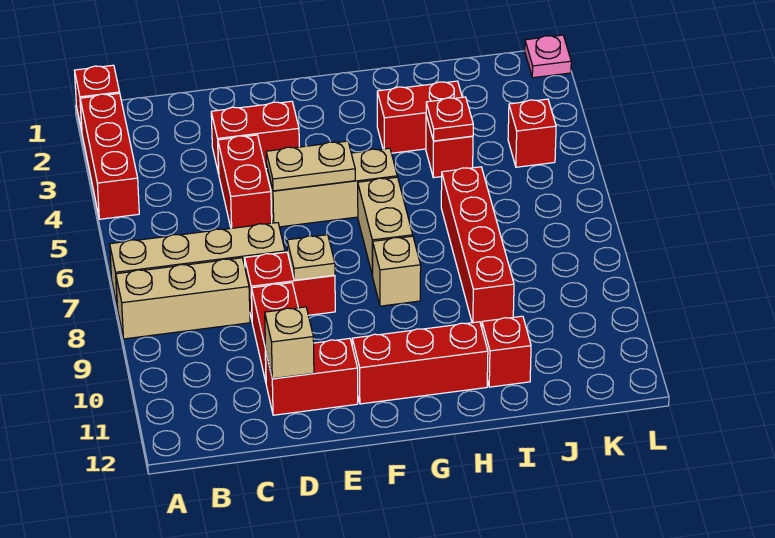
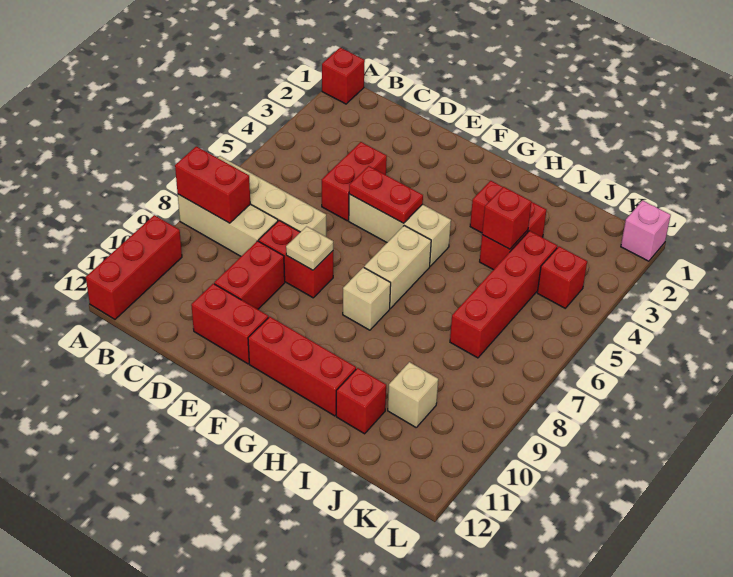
red brick A2:A4 level 1 -> red brick A10:A12 level 1
red brick D3:E3 level 1 -> red brick A8:B8 level 2
tan brick D11 level 2 -> tan brick J10 level 1
tan plate E5:F5 level 2 -> red plate E5:F5 level 2
red plate I4 level 2 -> red brick I4 level 2
red brick I6:I9 level 1 -> red brick J4:J7 level 1
pink plate L1 level 1 -> pink brick L1 level 1

